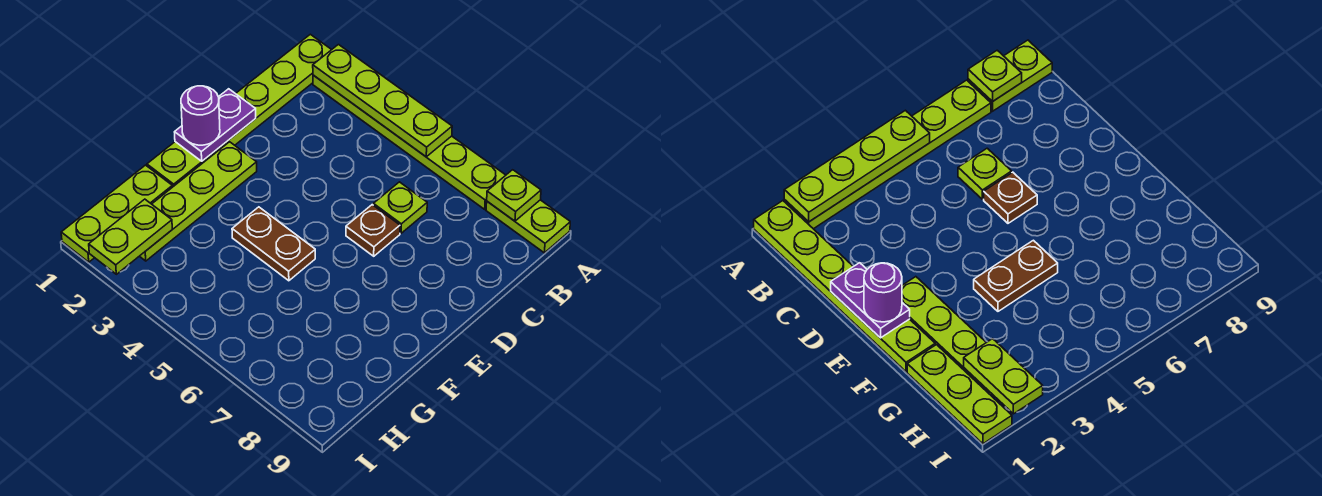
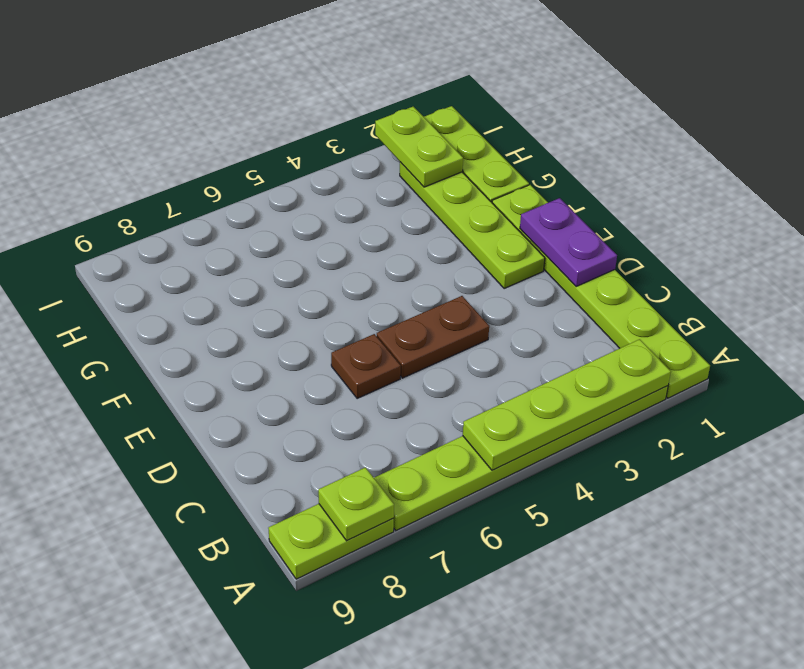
lime plate C6 level 1 -> none
purple round brick E1 level 3 -> none
brown plate F4:F5 level 1 -> brown plate D4:D5 level 1

